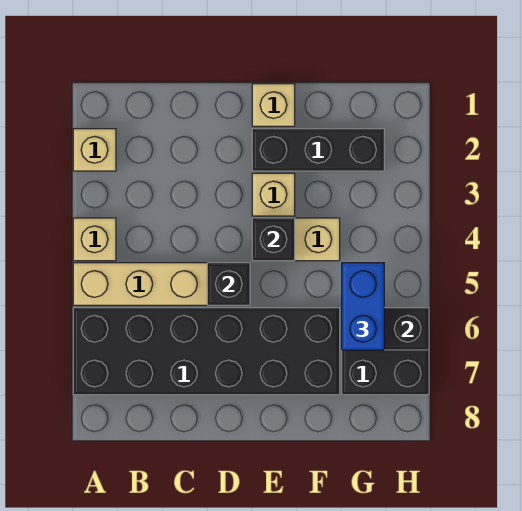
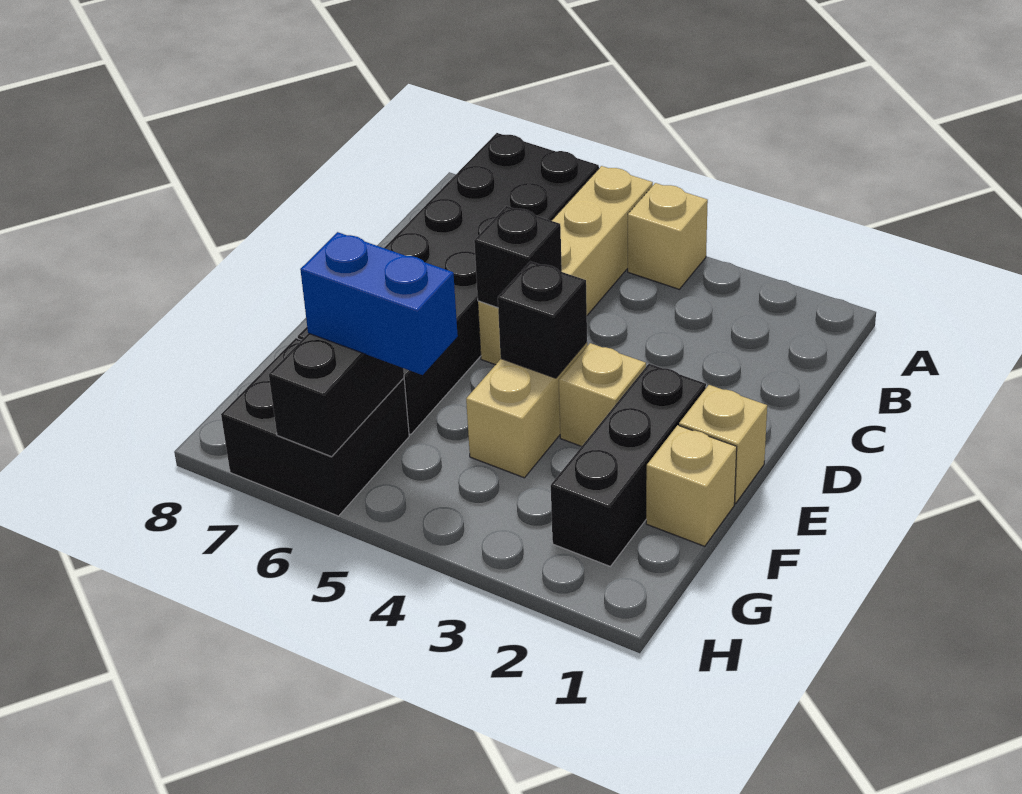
tan brick A2 level 1 -> tan brick F1 level 1

